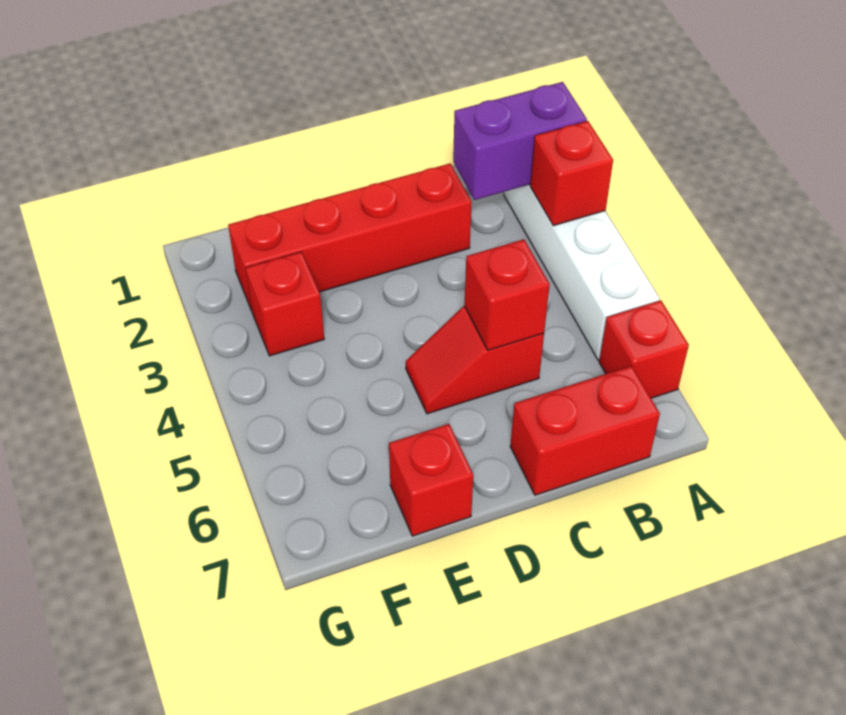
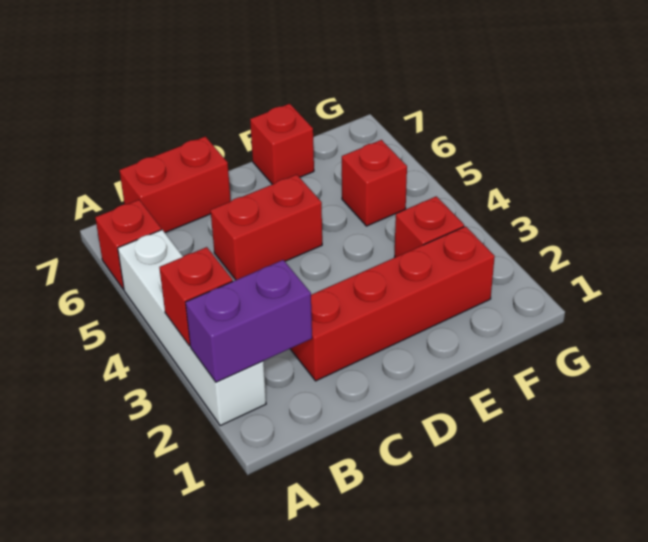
red slope C5:D5 level 1 top C -> red brick C5:D5 level 1
red brick C5 level 2 -> red brick F5 level 1

